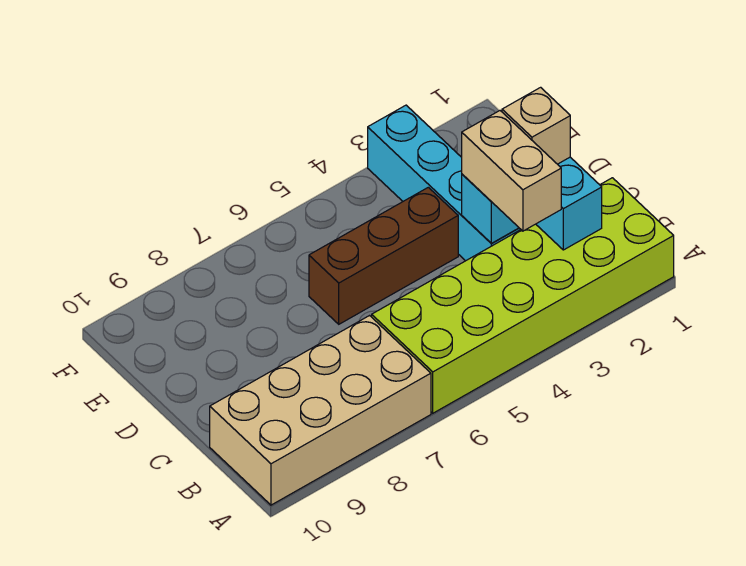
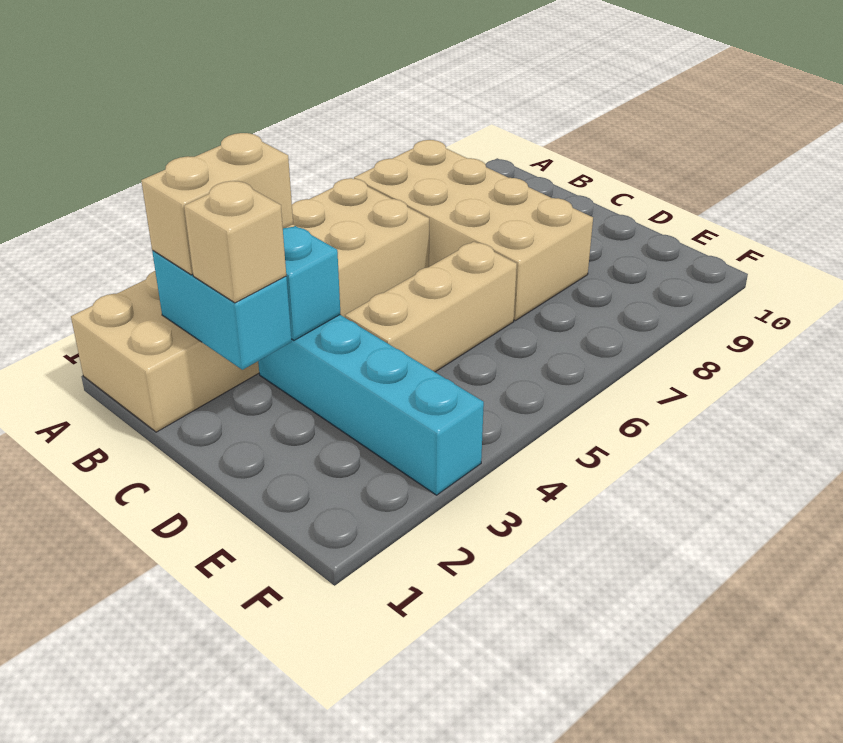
lime brick A1:B6 level 1 -> tan brick A1:B6 level 1
tan brick A7:B10 level 1 -> tan brick A7:D8 level 1
tan brick B3:C3 level 3 -> tan brick B2:B3 level 3
brown brick D4:D6 level 1 -> tan brick D4:D6 level 1

